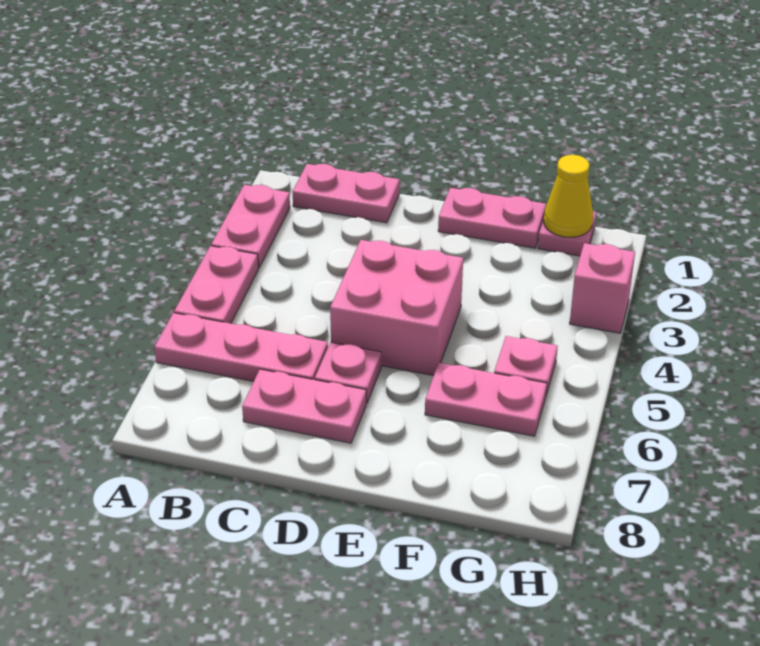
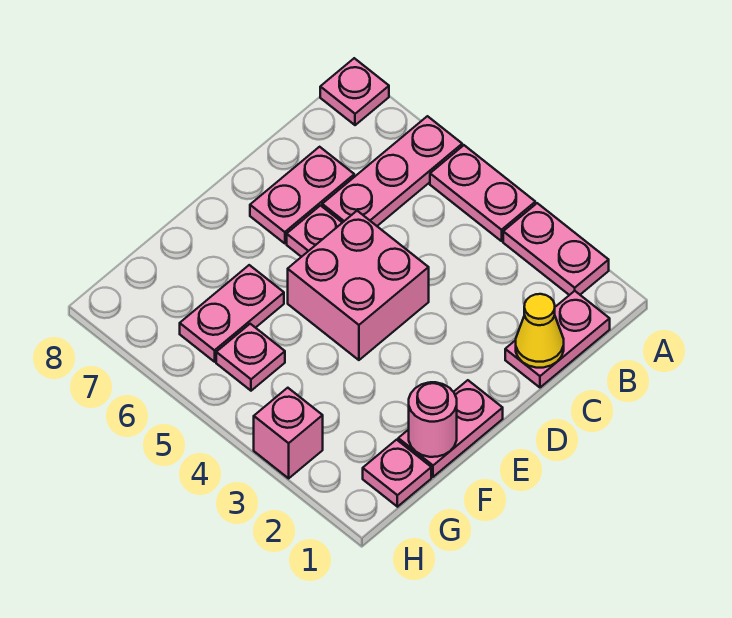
none -> pink plate A8 level 1
none -> pink round brick F1 level 2
yellow cone G1 level 2 -> yellow cone C1 level 2

